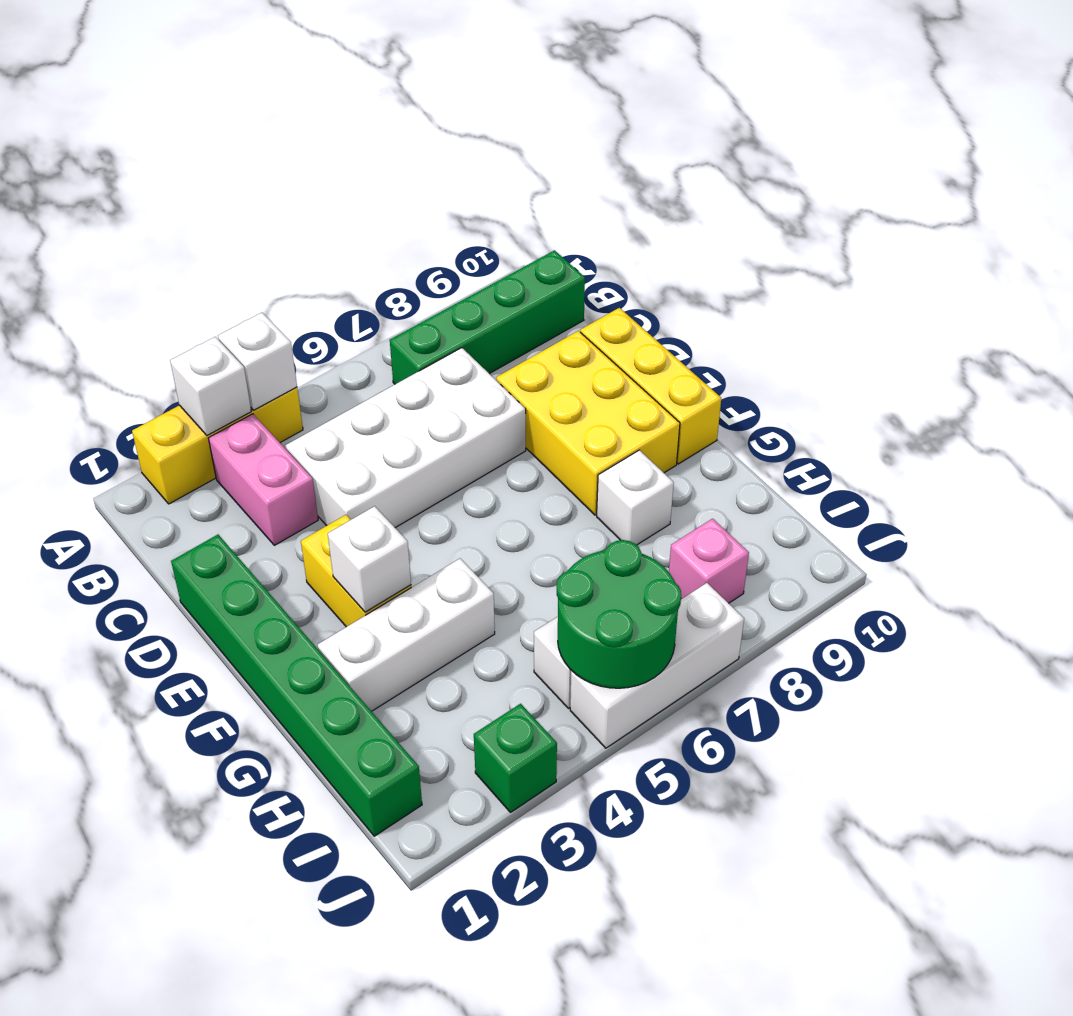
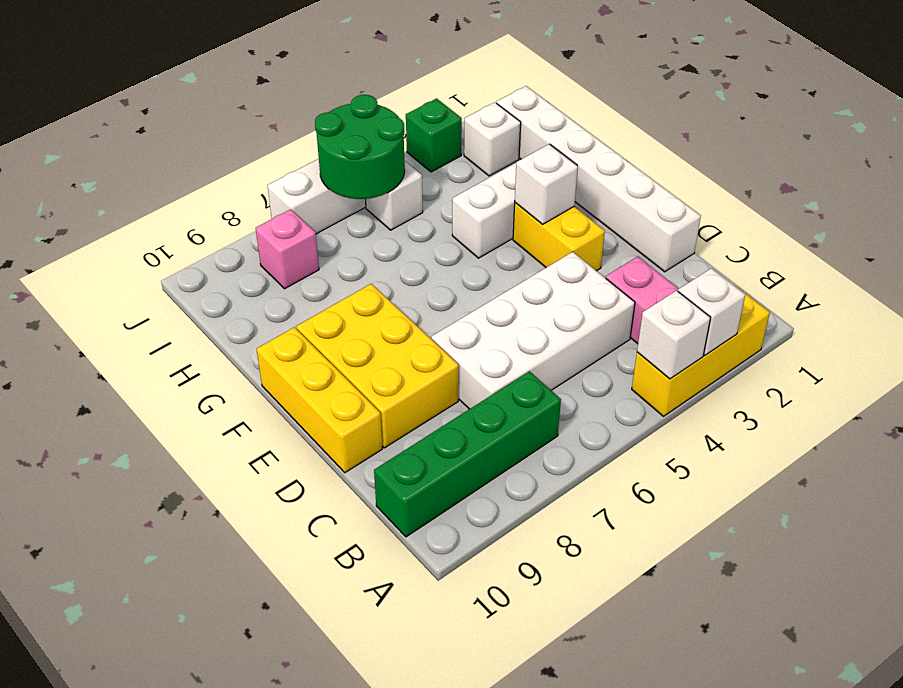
green brick D1:I1 level 1 -> white brick D1:I1 level 1
white brick G8 level 1 -> white brick I2 level 1

